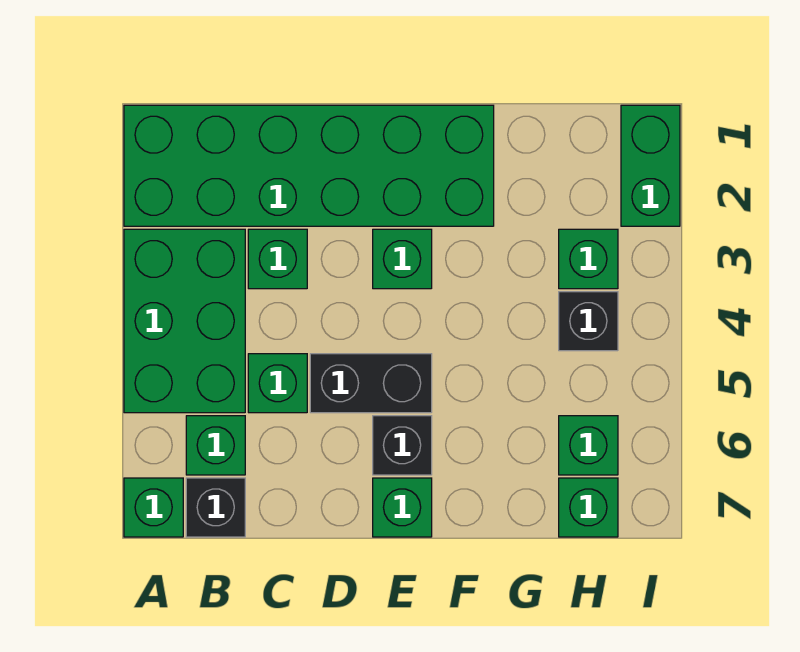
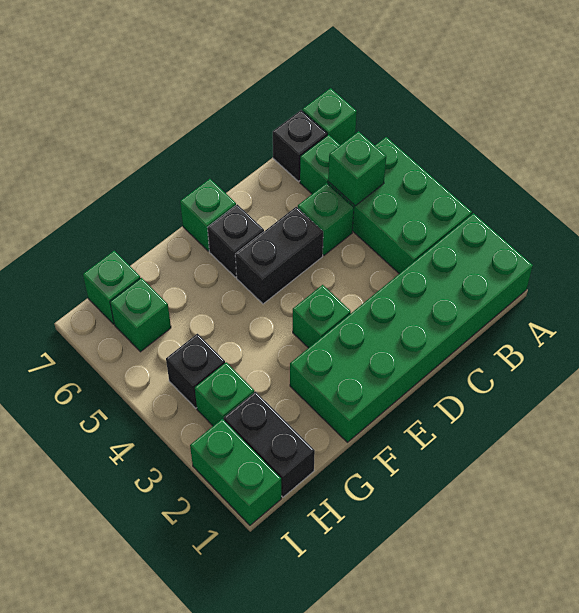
green brick C3 level 1 -> green brick B5 level 2
none -> black brick H1:H2 level 1

